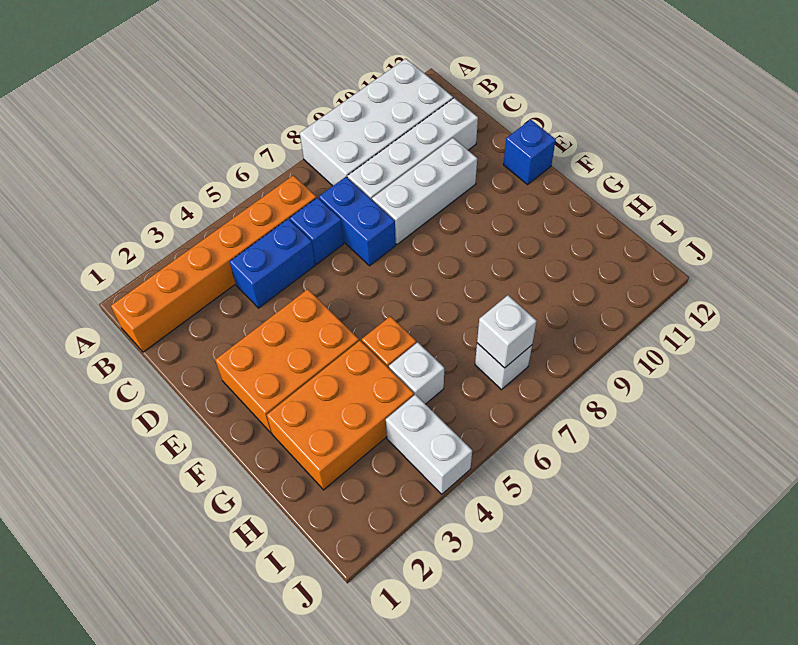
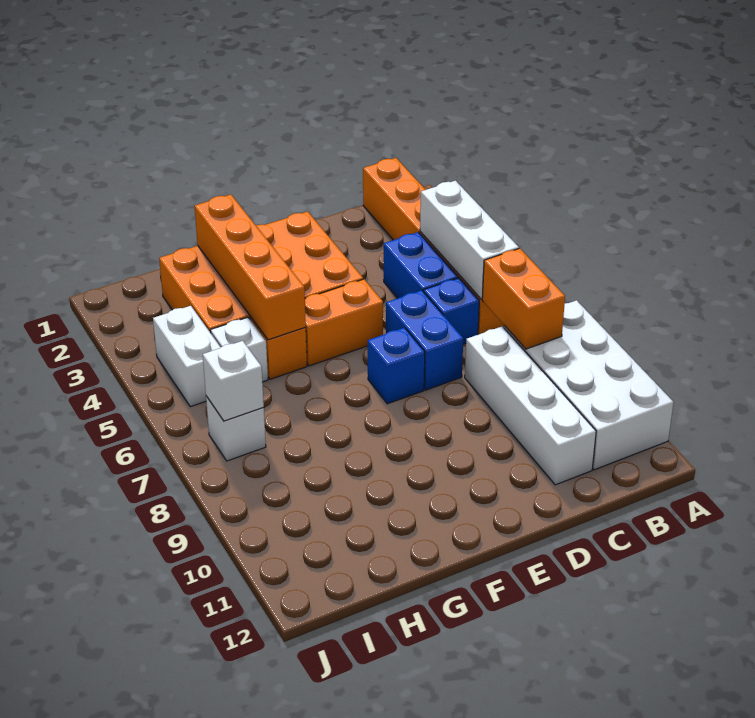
none -> orange brick B7:B8 level 2
blue brick C7:D7 level 1 -> blue brick D6:D7 level 1
white brick D8:D10 level 1 -> white brick B4:B6 level 2
none -> orange brick E5:F5 level 1
blue brick E12 level 1 -> blue brick E7 level 1
none -> orange brick G2:G5 level 2
white brick I4:J4 level 1 -> white brick I4:I5 level 1

